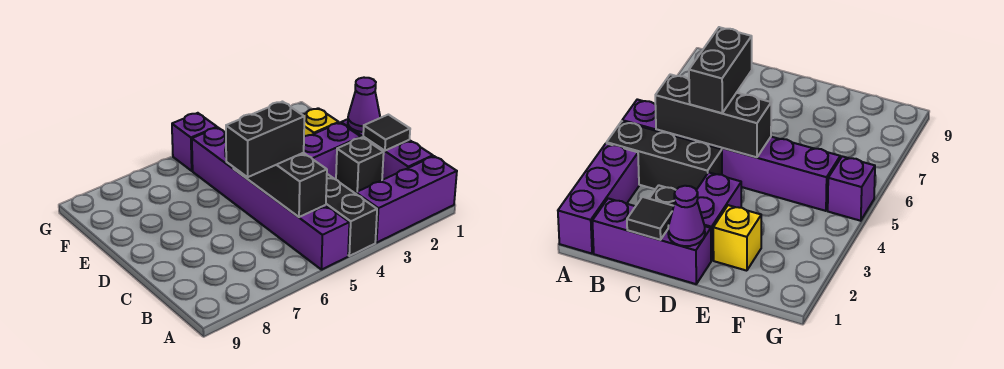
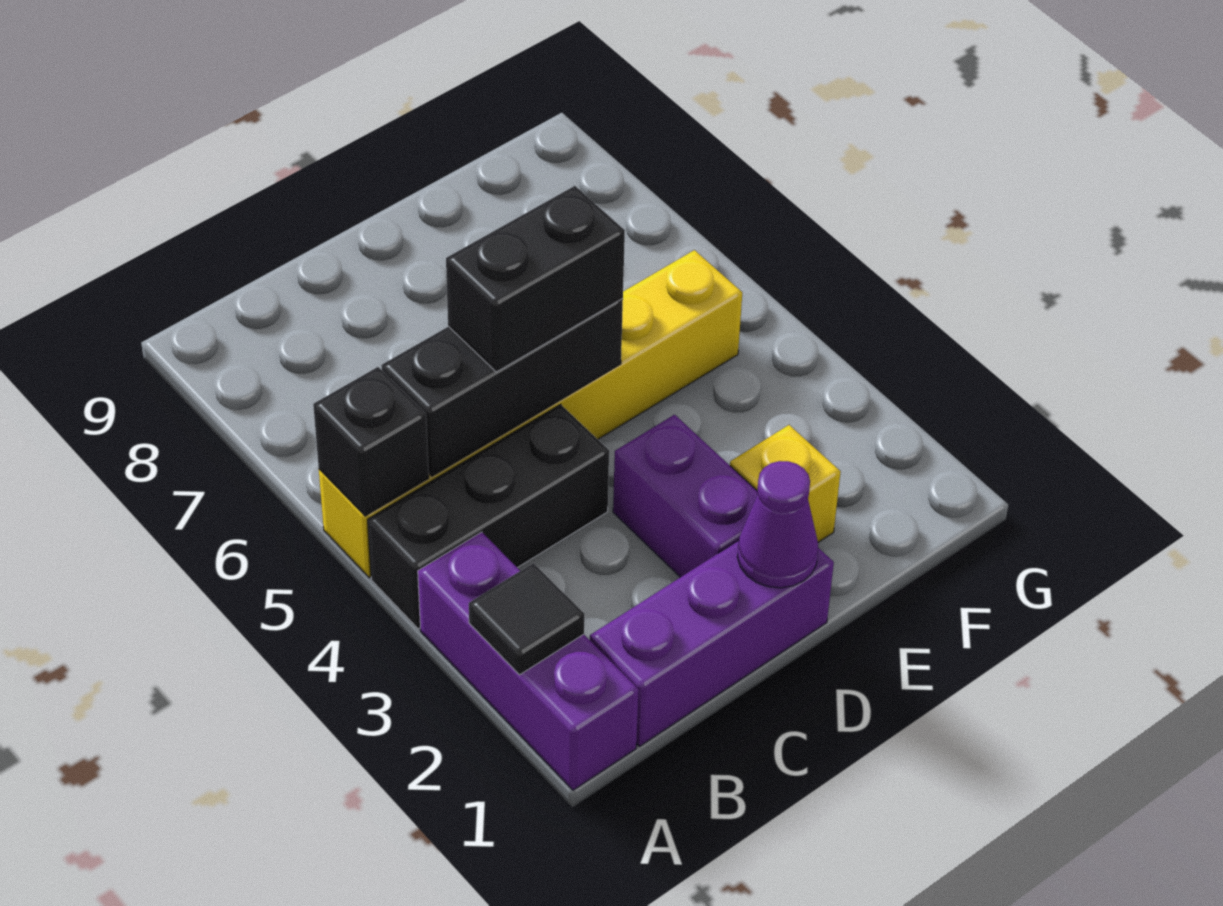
purple brick A5:F5 level 1 -> yellow brick A5:F5 level 1
black tile C1 level 2 -> black tile A2 level 2
black brick C2 level 1 -> black brick A5 level 2
black brick C5:C6 level 3 -> black brick C5:D5 level 3
purple brick G5 level 1 -> none

